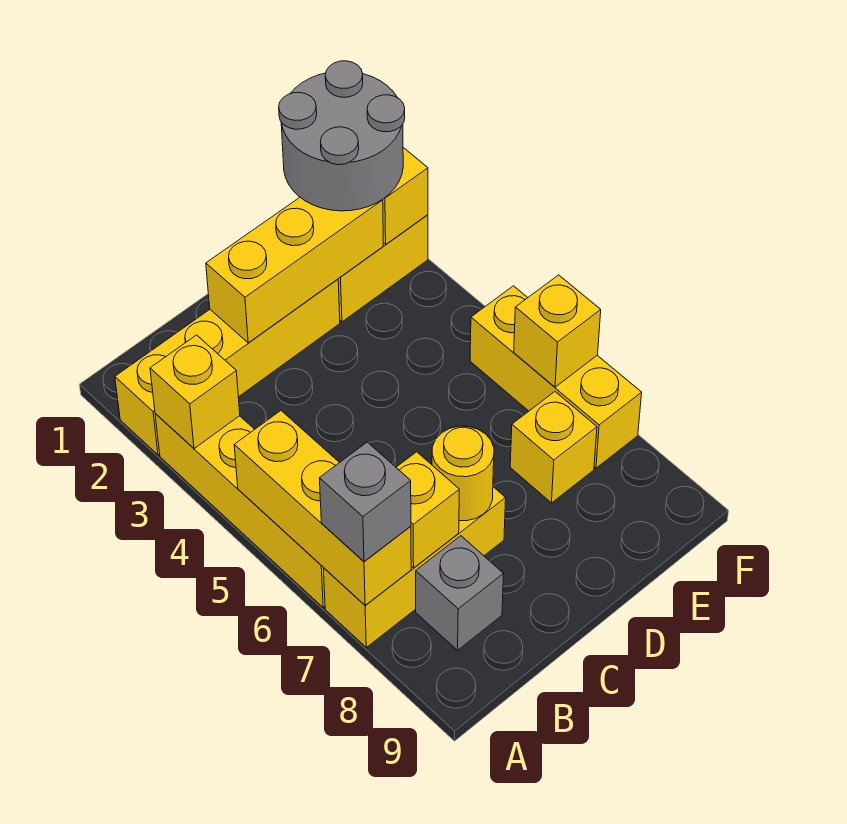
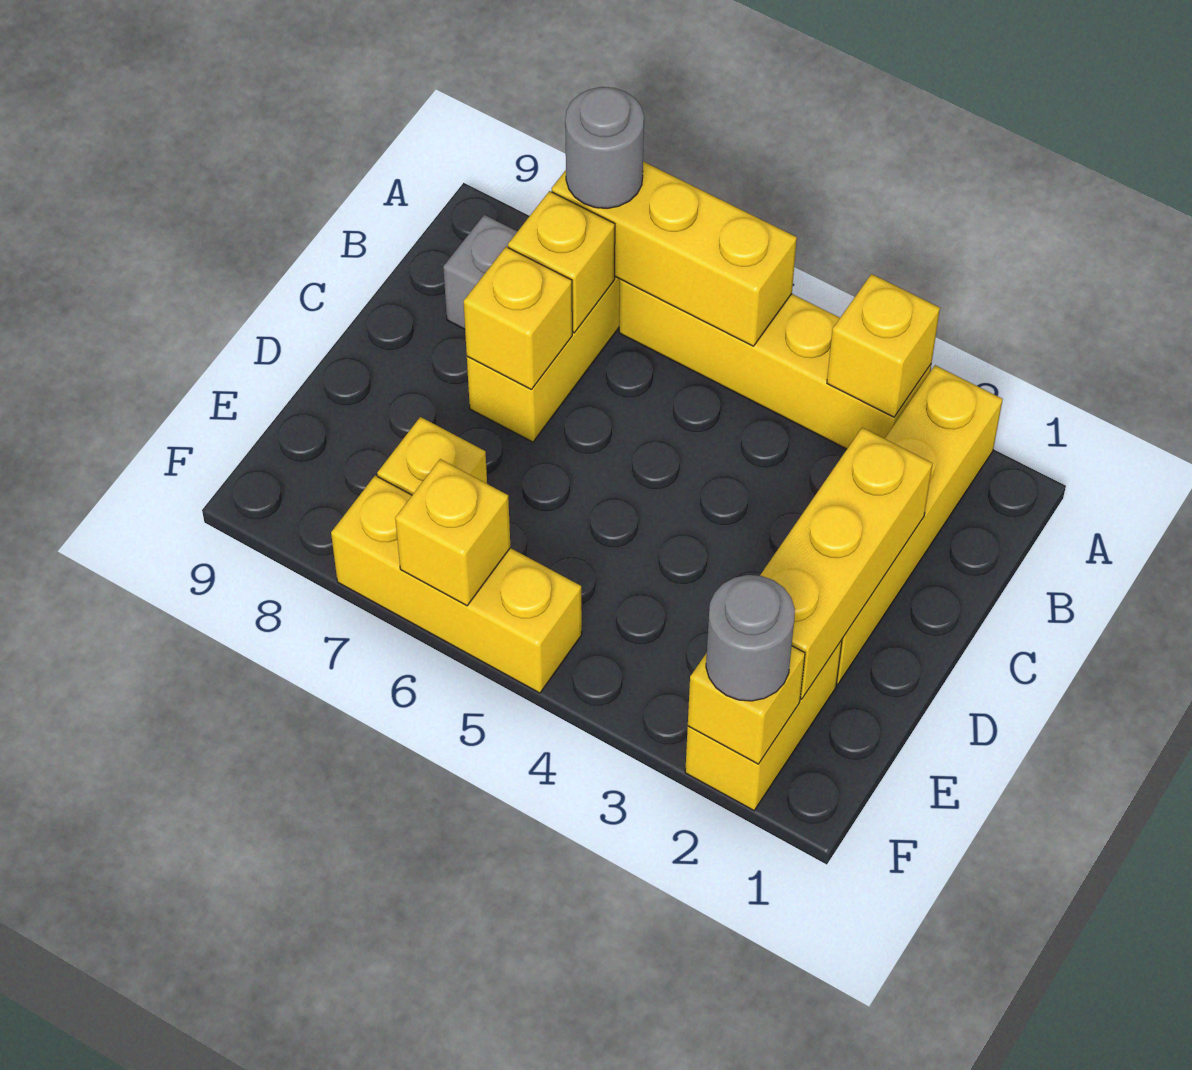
grey brick A7 level 3 -> grey round brick A7 level 3
yellow round brick C7 level 2 -> yellow brick C7 level 2
grey round brick E1:F2 level 3 -> grey round brick F2 level 3

